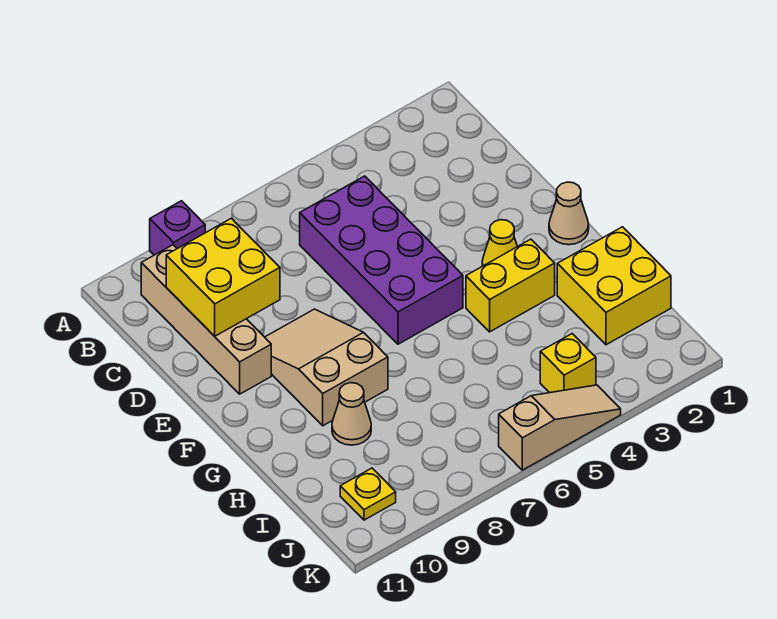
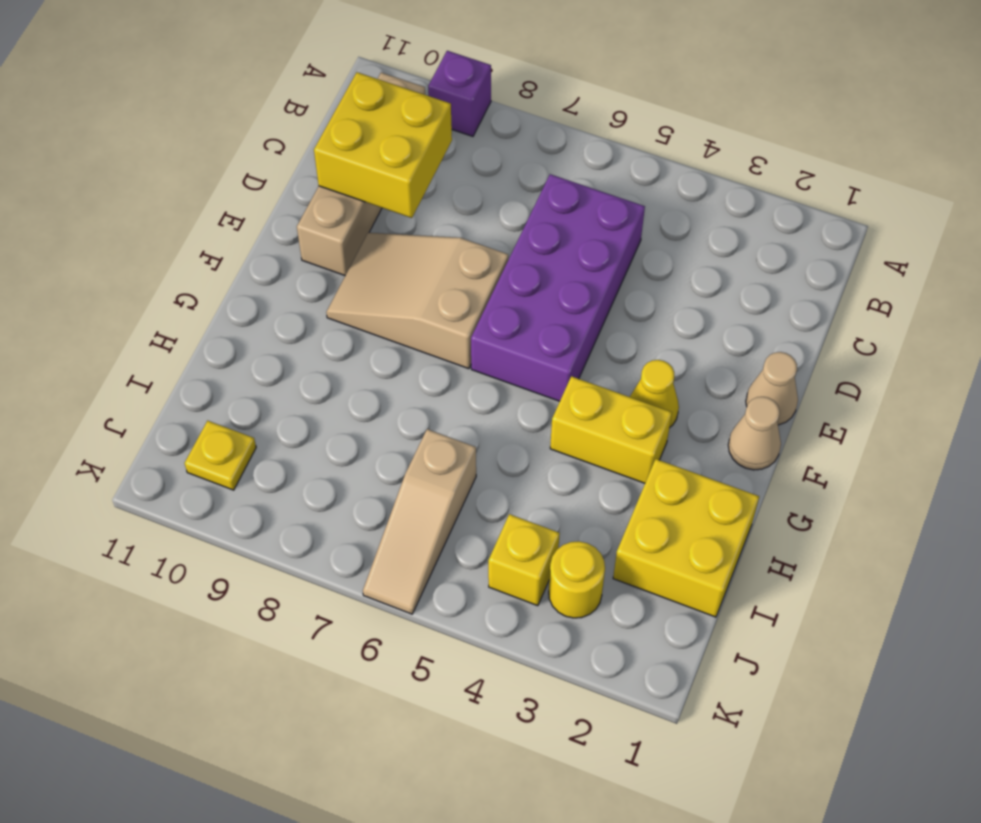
tan slope E8:G9 level 1 top G -> tan slope E7:F9 level 1 top 7
tan cone H9 level 1 -> tan cone E1 level 1
none -> yellow round brick J3 level 1
tan slope K4:K6 level 1 top 6 -> tan slope I6:K6 level 1 top I

